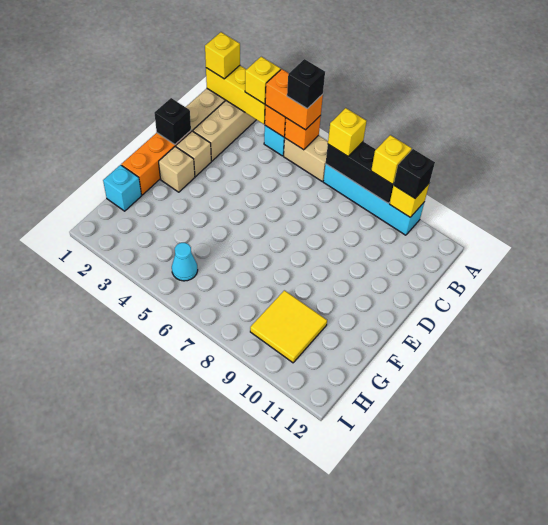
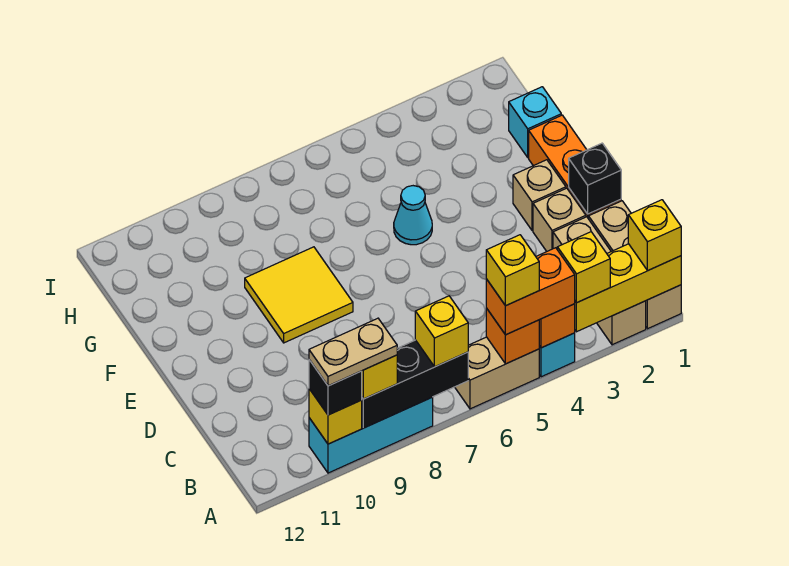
black brick A5 level 4 -> yellow brick A5 level 4
cyan brick A7:A10 level 1 -> cyan brick A8:A10 level 1
none -> tan plate A9:A10 level 4
yellow tile G9:H10 level 1 -> yellow tile E8:F9 level 1
cyan cone H5 level 1 -> cyan cone F5 level 1

